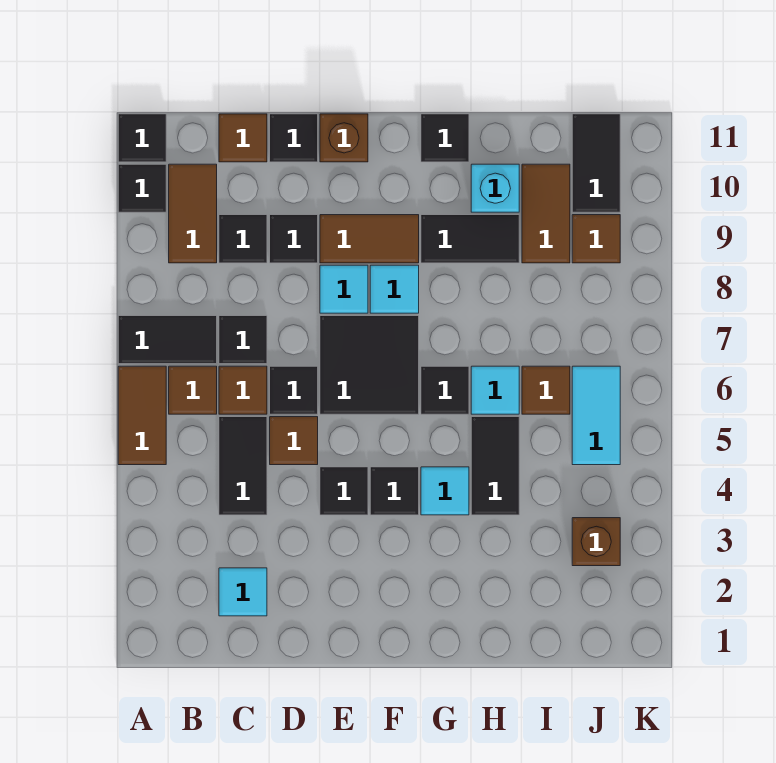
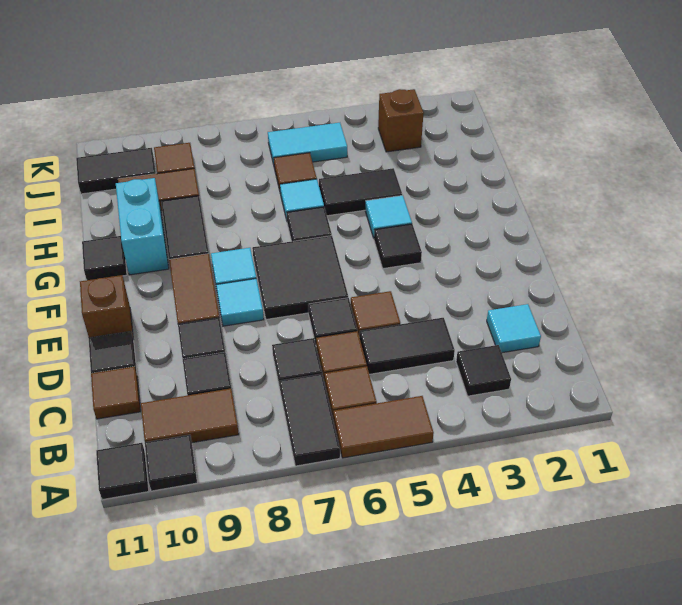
black tile E4 level 1 -> black tile B3 level 1
cyan brick H10 level 1 -> cyan brick G10:H10 level 1

